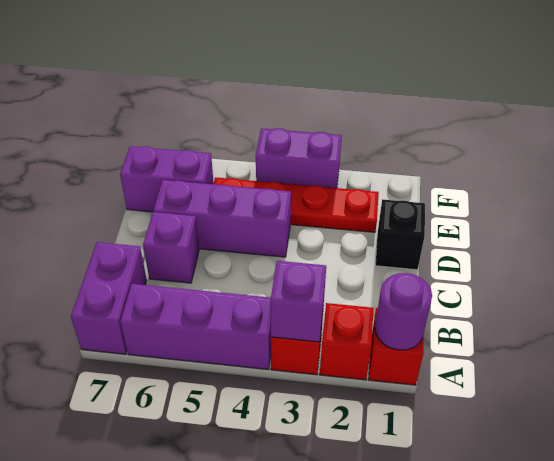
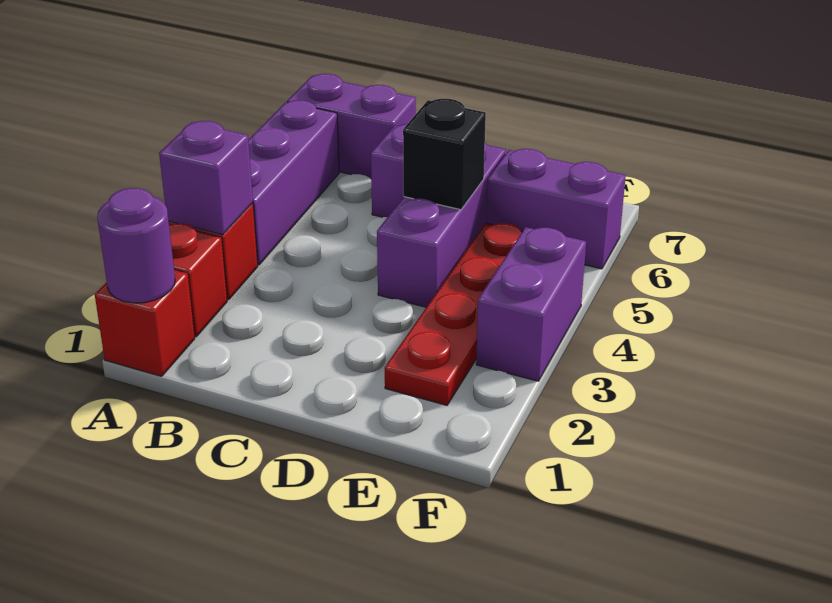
black brick D1 level 1 -> black brick D5 level 2
purple brick E6:E7 level 1 -> purple brick E6:F6 level 1

